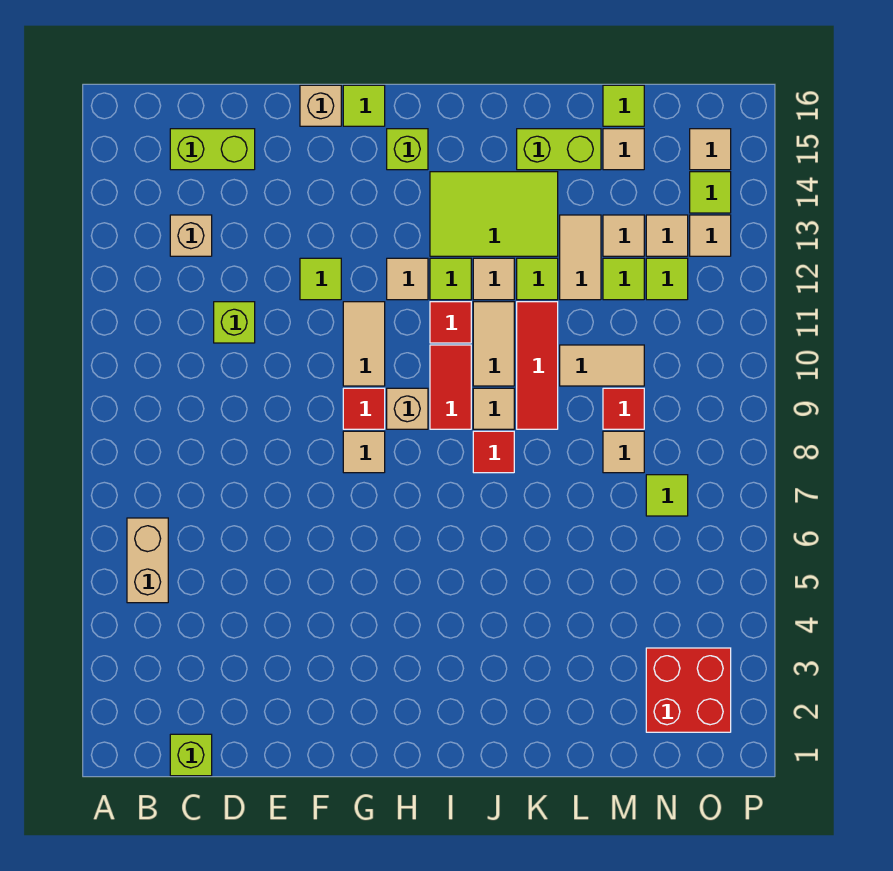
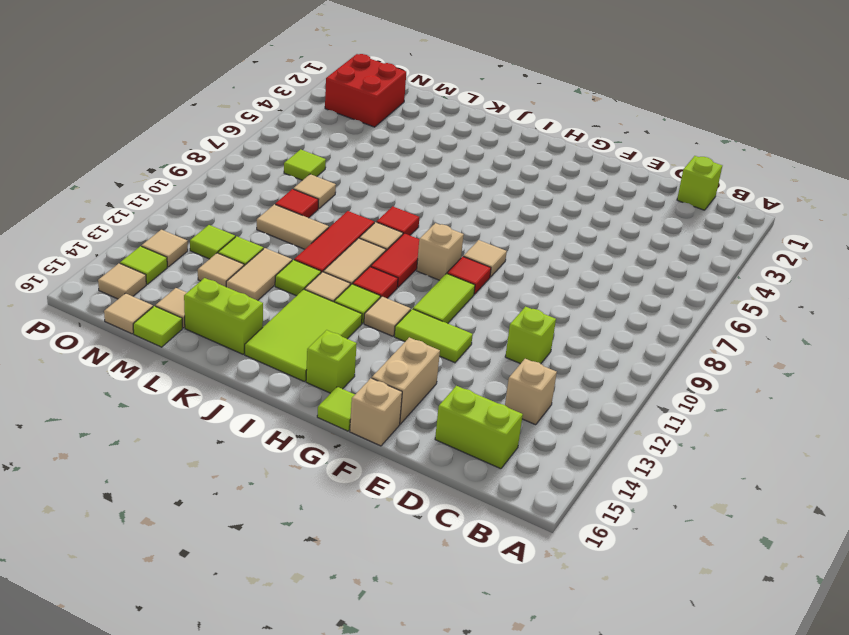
tan brick B5:B6 level 1 -> tan brick F14:F15 level 1
lime tile F12 level 1 -> lime tile F12:G12 level 1
tan tile G10:G11 level 1 -> lime tile G10:G11 level 1
lime tile I13:K14 level 1 -> lime tile I13:J15 level 1
tan tile N13 level 1 -> tan tile N16 level 1

